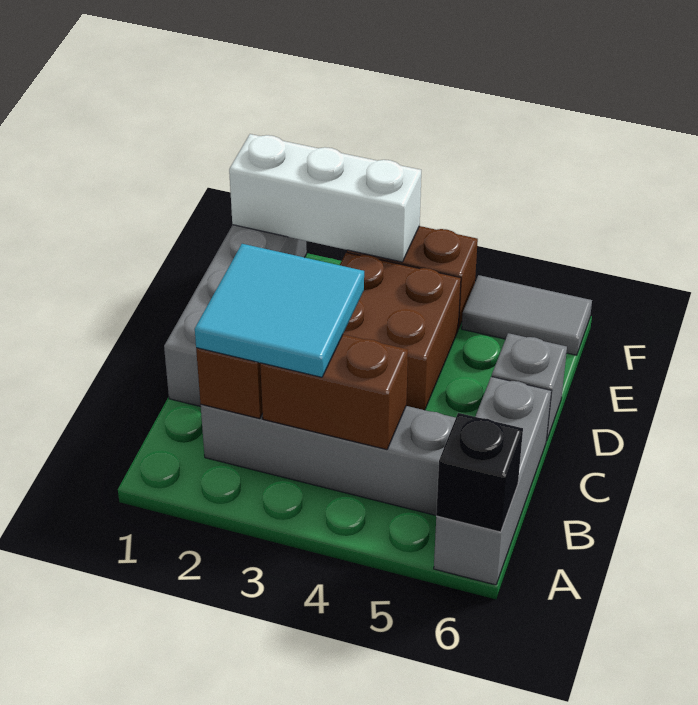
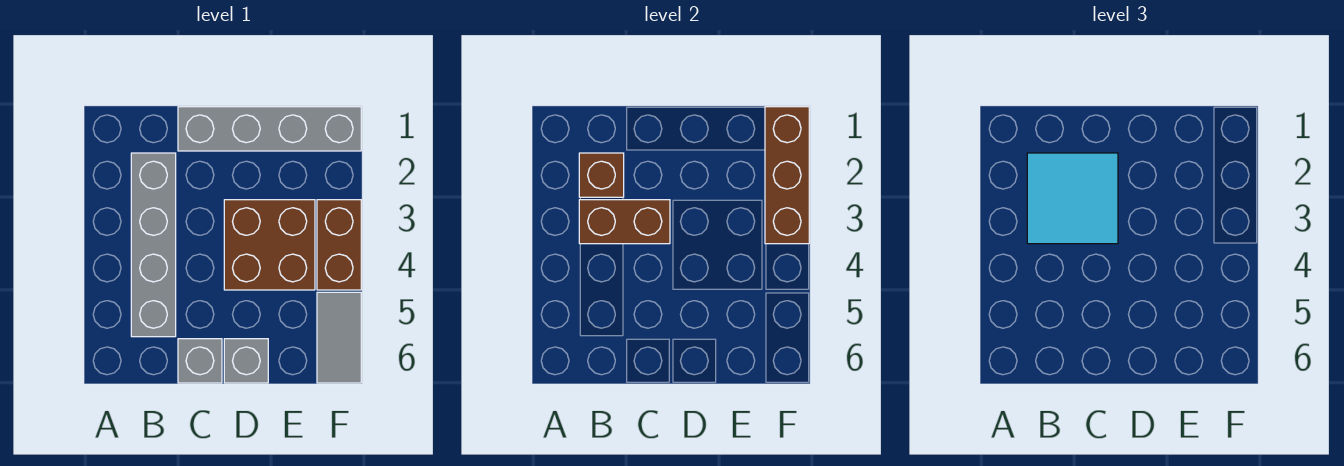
grey brick A6:C6 level 1 -> grey brick C6 level 1
black brick A6 level 2 -> none
brown brick B3:B4 level 2 -> brown brick B3:C3 level 2
white brick F1:F3 level 2 -> brown brick F1:F3 level 2

